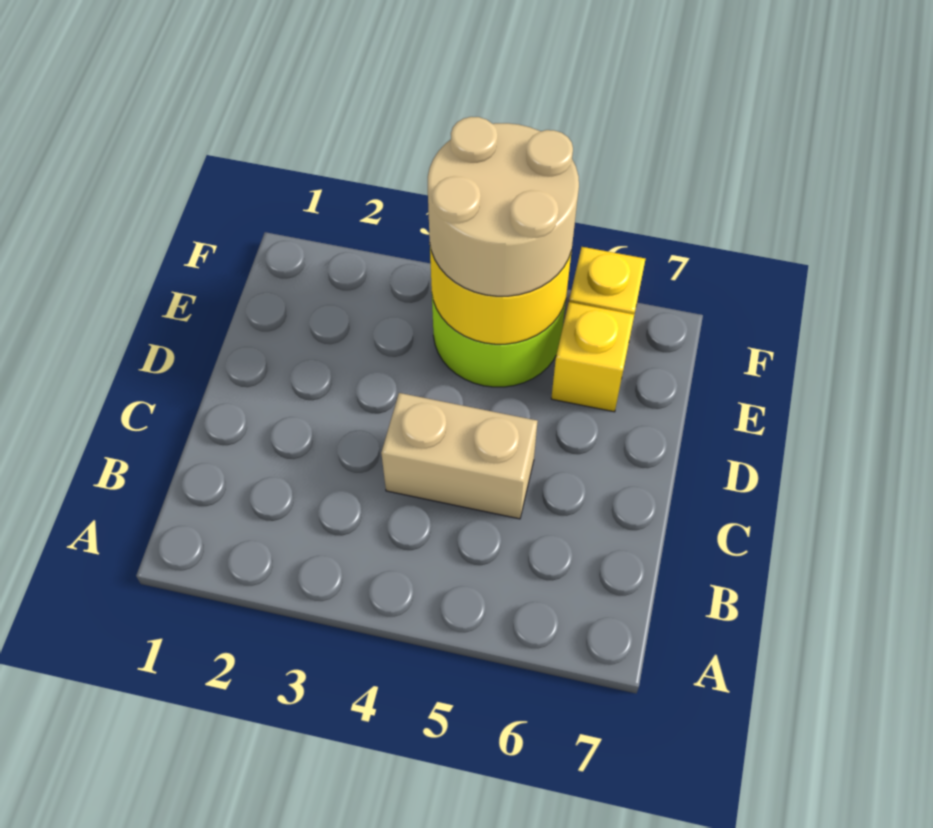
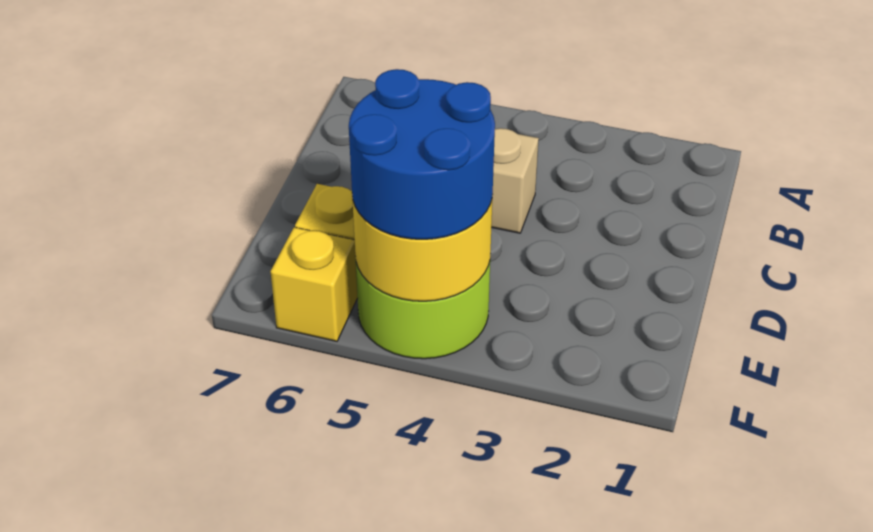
tan round brick E4:F5 level 3 -> blue round brick E4:F5 level 3

